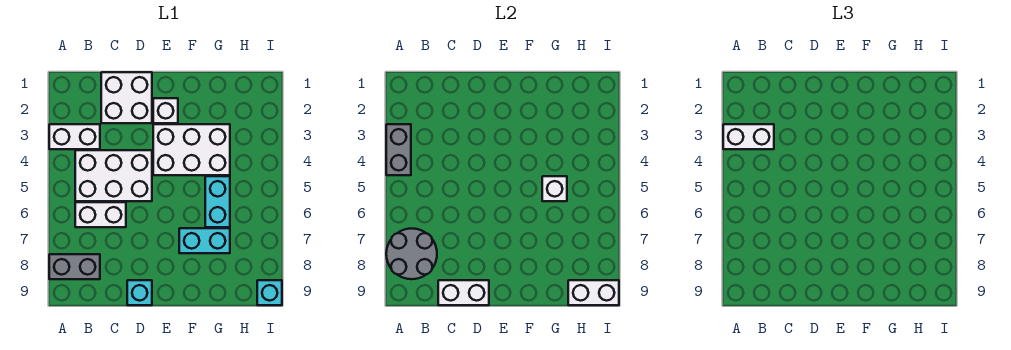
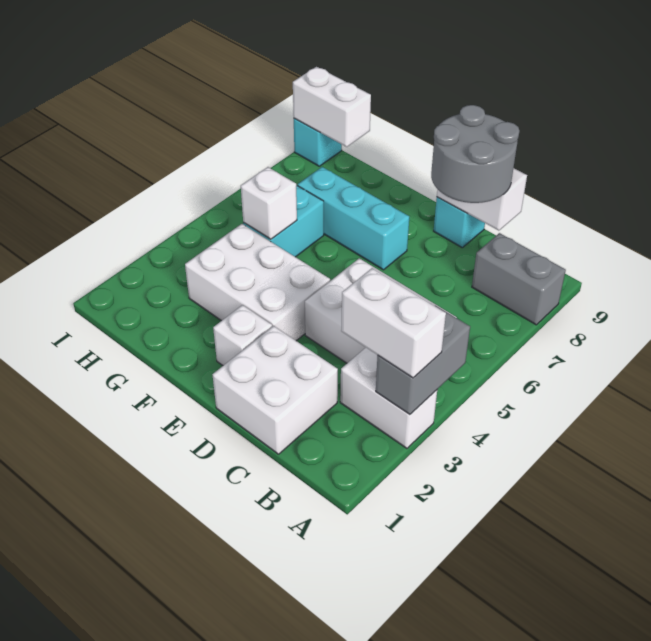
grey round brick A7:B8 level 2 -> grey round brick C8:D9 level 3
white brick B6:C6 level 1 -> none
cyan brick F7:G7 level 1 -> cyan brick E7:G7 level 1

